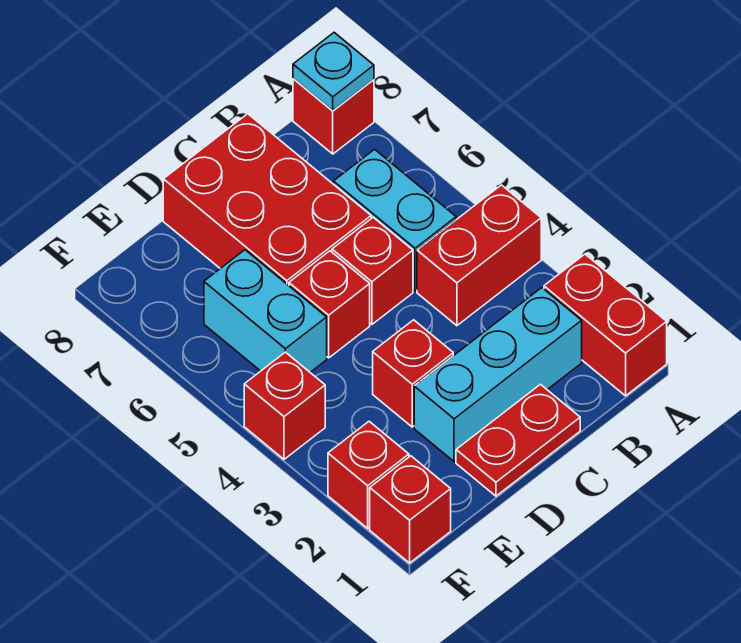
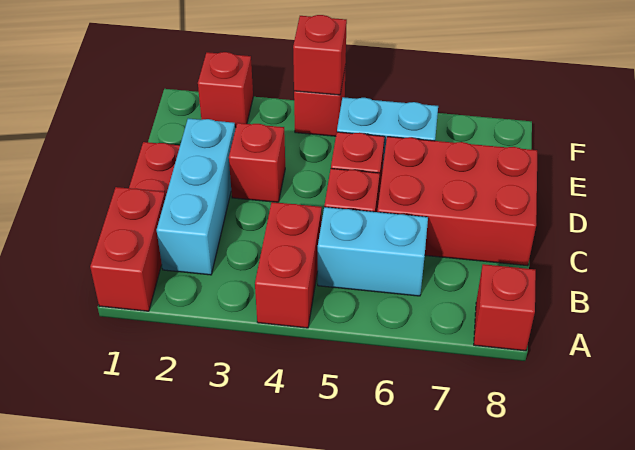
red brick A1:A2 level 1 -> red brick A1:B1 level 1
cyan plate A8 level 2 -> none
red brick F1 level 1 -> red brick F4 level 2

